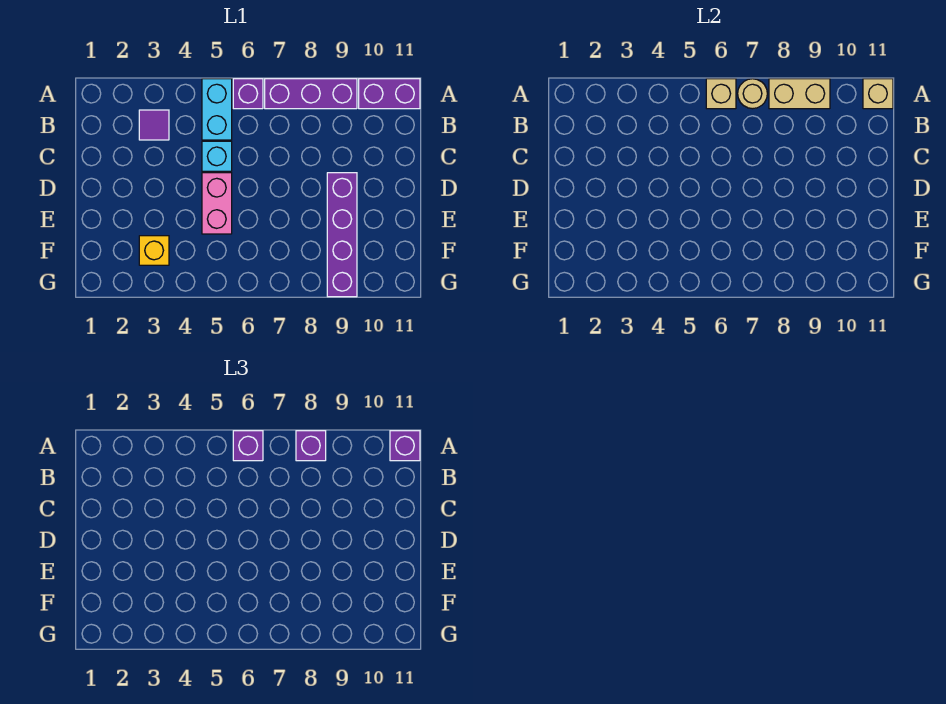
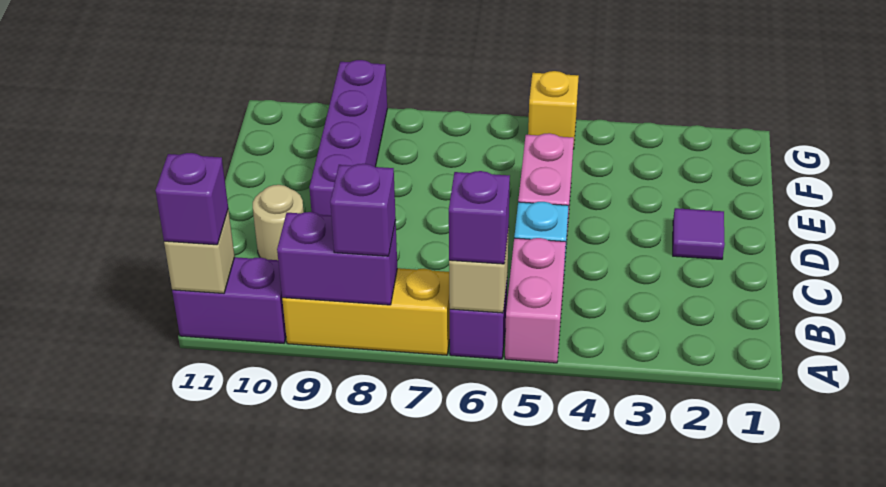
cyan brick A5:B5 level 1 -> pink brick A5:B5 level 1
purple brick A7:A9 level 1 -> yellow brick A7:A9 level 1
tan round brick A7 level 2 -> tan round brick C10 level 1
tan brick A8:A9 level 2 -> purple brick A8:A9 level 2
purple tile B3 level 1 -> purple tile D2 level 1
yellow brick F3 level 1 -> yellow brick G5 level 1

